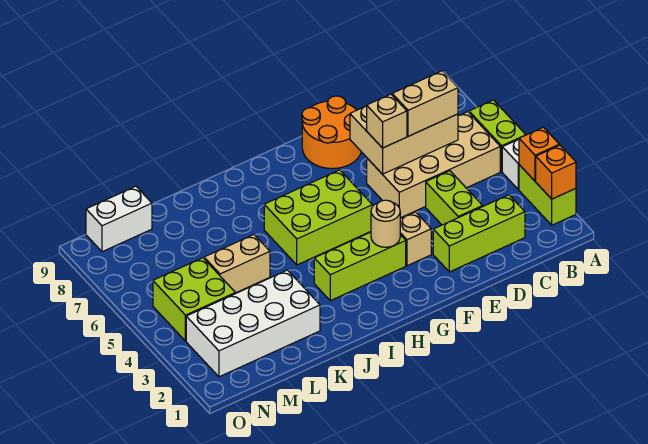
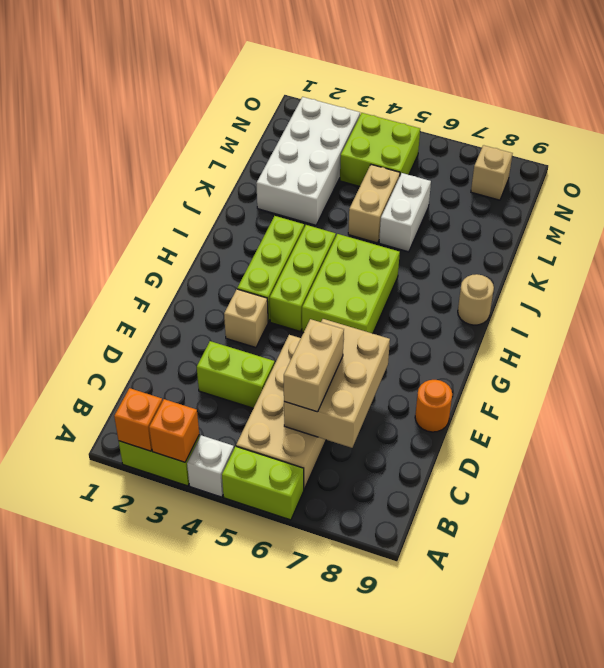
lime brick C2:E2 level 1 -> lime brick G4:I4 level 1
tan brick E6 level 3 -> tan brick N8 level 1
orange round brick E8:F9 level 1 -> orange round brick E9 level 1
tan round brick G3 level 2 -> tan round brick I9 level 1
white brick M9:N9 level 1 -> white brick K6:L6 level 1

